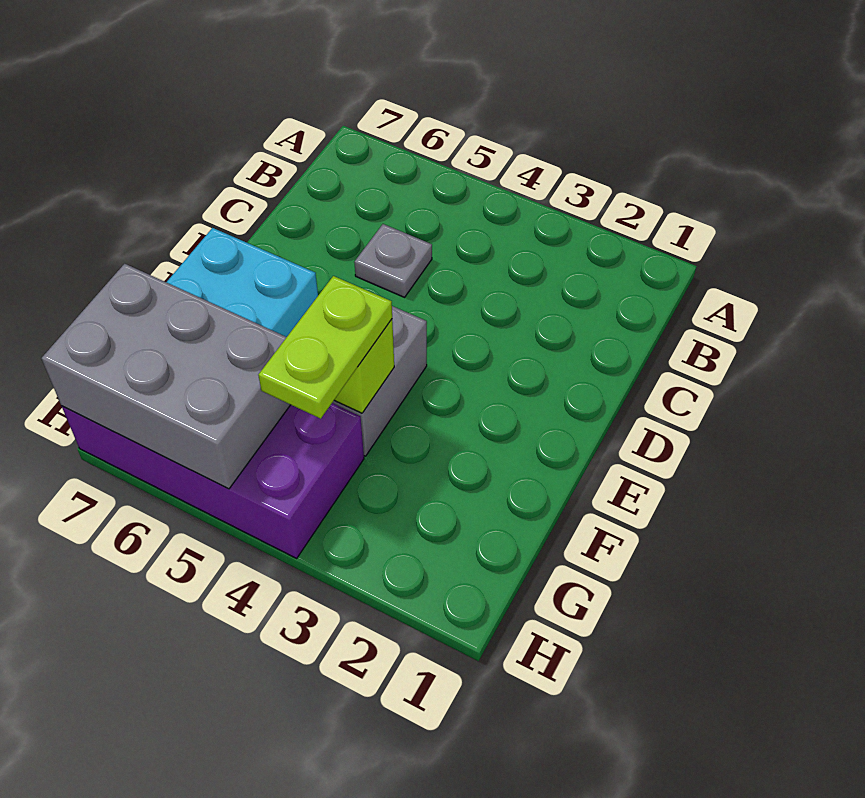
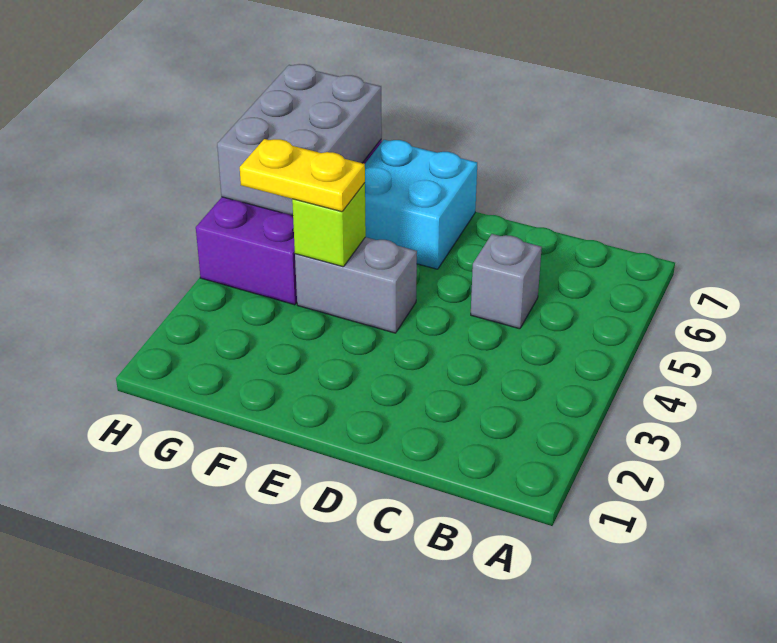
grey plate C5 level 1 -> grey brick C5 level 1
lime plate F4:G4 level 3 -> yellow plate F4:G4 level 3

